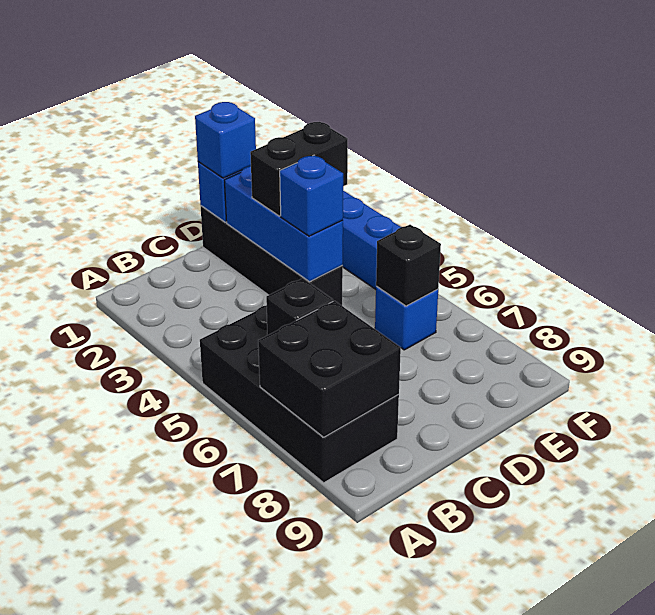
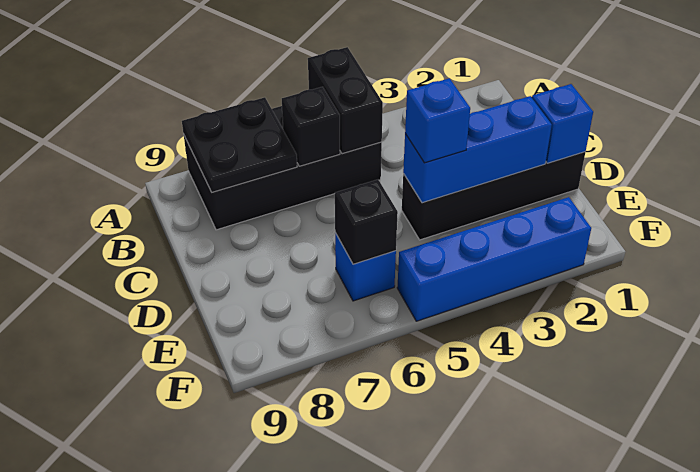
black brick A7:B8 level 2 -> black plate A7:B8 level 2
blue brick D1 level 3 -> none
black brick D3:E3 level 3 -> black brick A5:B5 level 2

